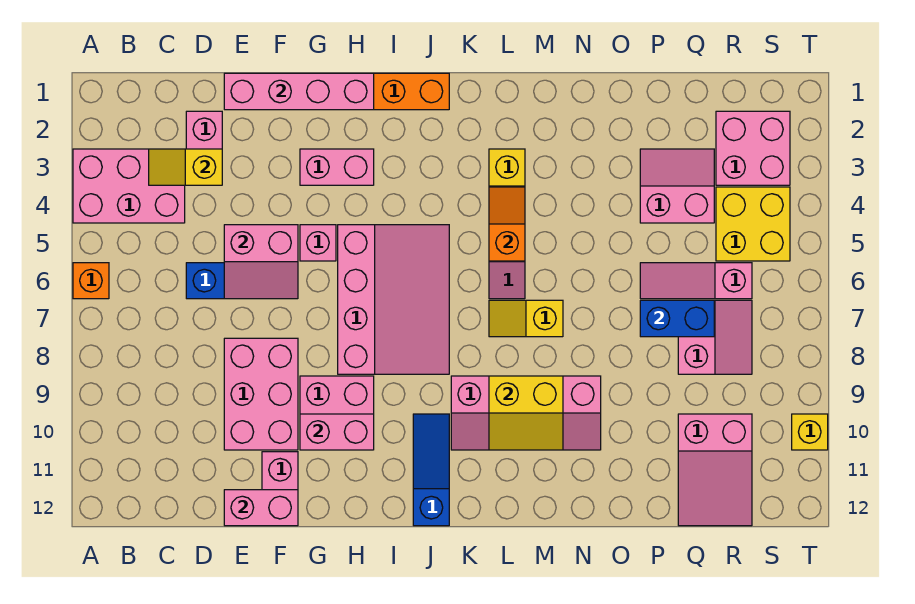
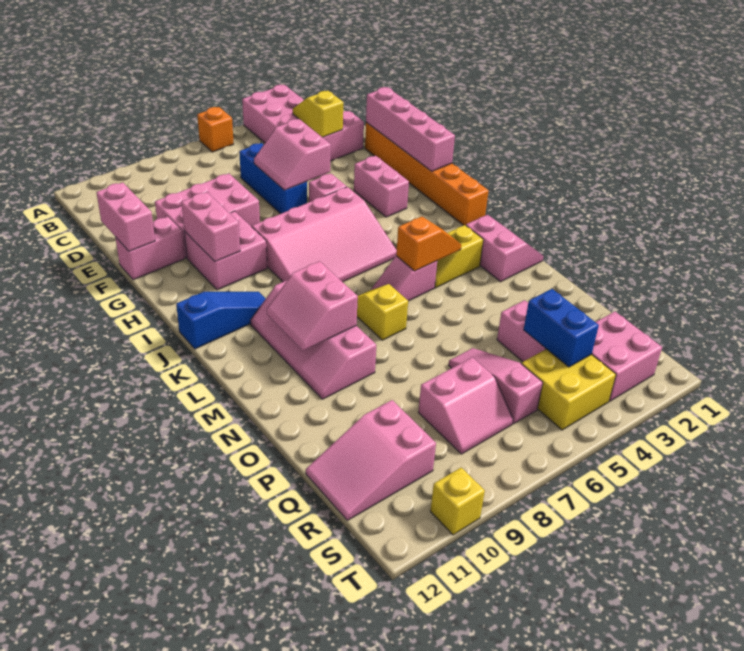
none -> pink slope L1:M2 level 1 top 2
yellow slope L9:M10 level 2 top 9 -> pink slope L9:M10 level 2 top 9
blue brick P7:Q7 level 2 -> blue brick Q4:R4 level 2

